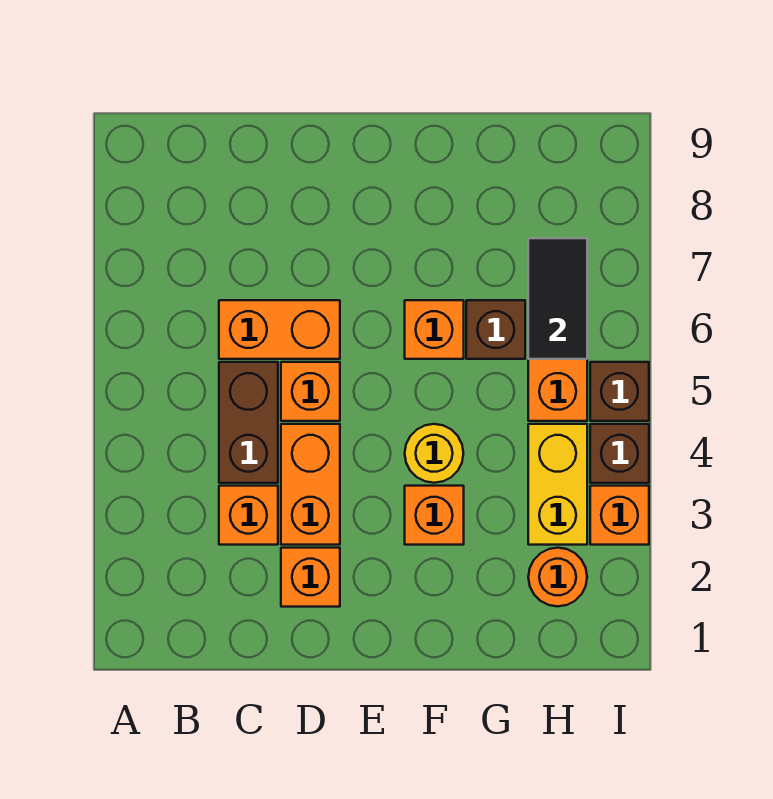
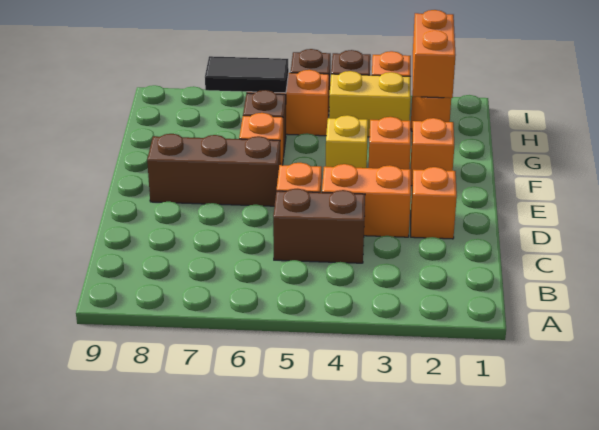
orange brick C3 level 1 -> orange brick F2 level 1
orange brick C6:D6 level 1 -> orange brick H2:I2 level 2
none -> brown brick E6:E8 level 1
yellow round brick F4 level 1 -> yellow brick F4 level 1

